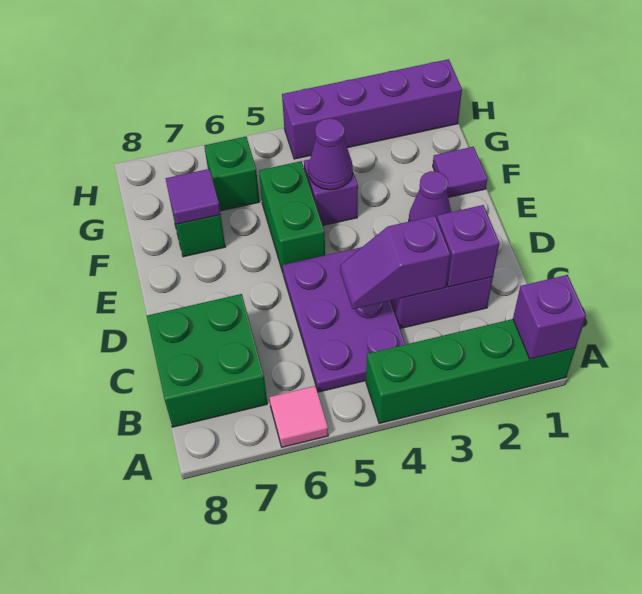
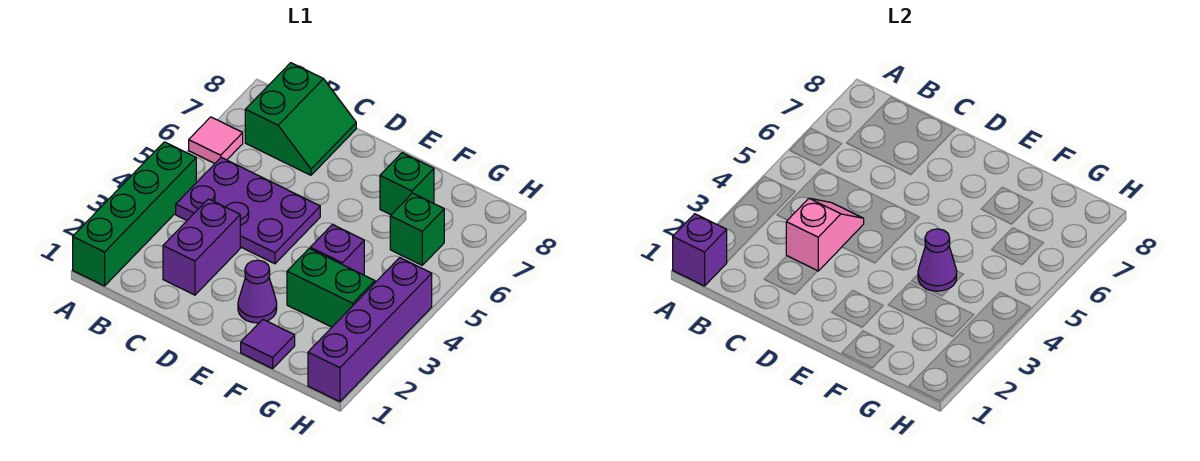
green brick B7:C8 level 1 -> green slope B7:C8 level 1 top B
purple brick C2 level 2 -> none
purple slope C3:C4 level 2 top 3 -> pink slope C3:C4 level 2 top 3
green brick E5:F5 level 1 -> green brick F3:G3 level 1
purple tile F7 level 2 -> none

